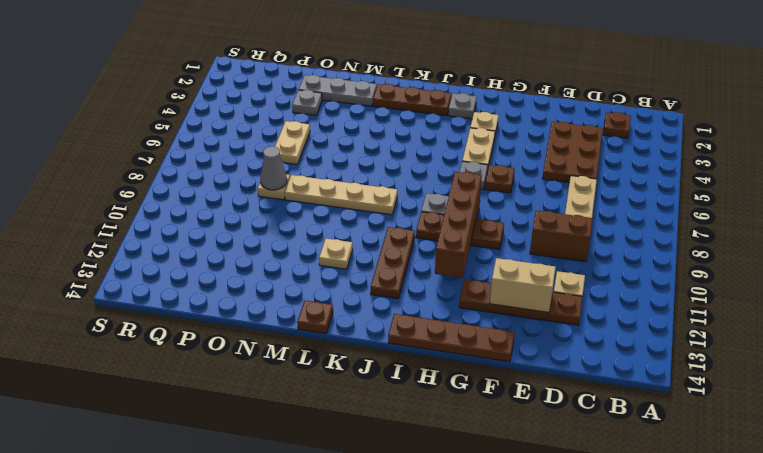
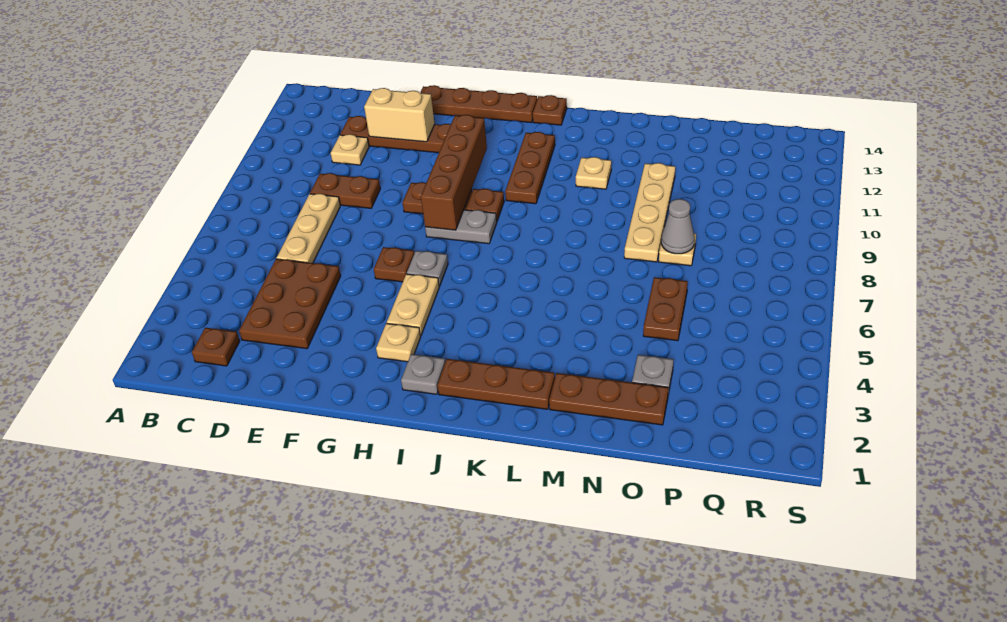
brown brick D9:E9 level 1 -> brown plate D9:E9 level 1
tan plate K8:N8 level 1 -> tan plate N8:N11 level 1
brown plate L14 level 1 -> brown plate J14 level 1
grey plate M2:O2 level 1 -> brown plate M2:O2 level 1
tan plate O5:O6 level 1 -> brown plate O5:O6 level 1

